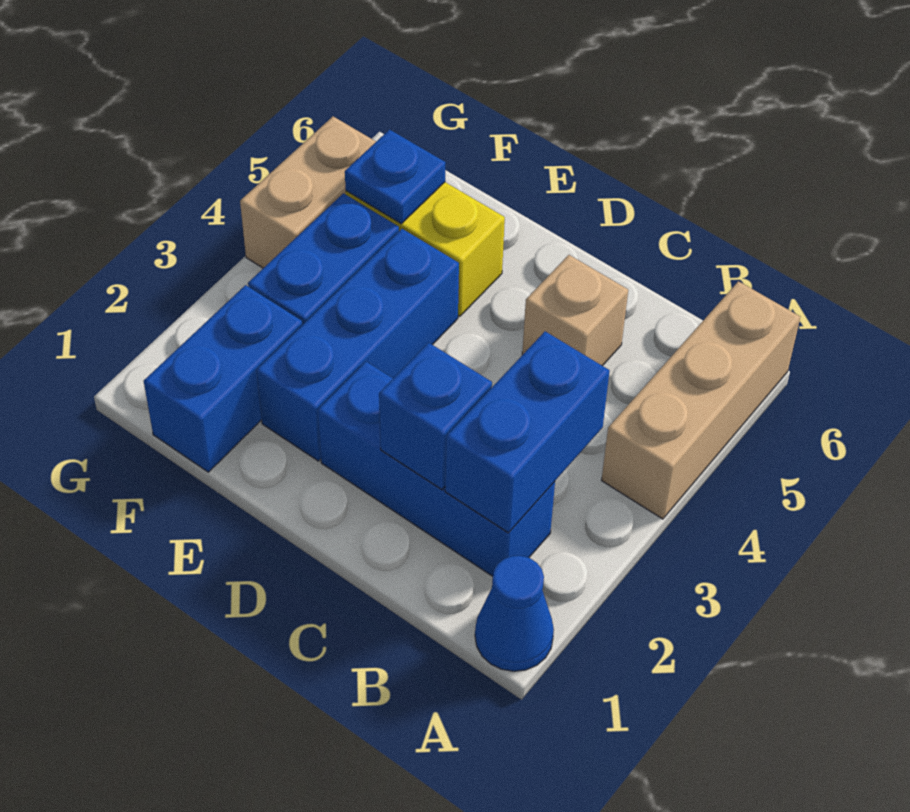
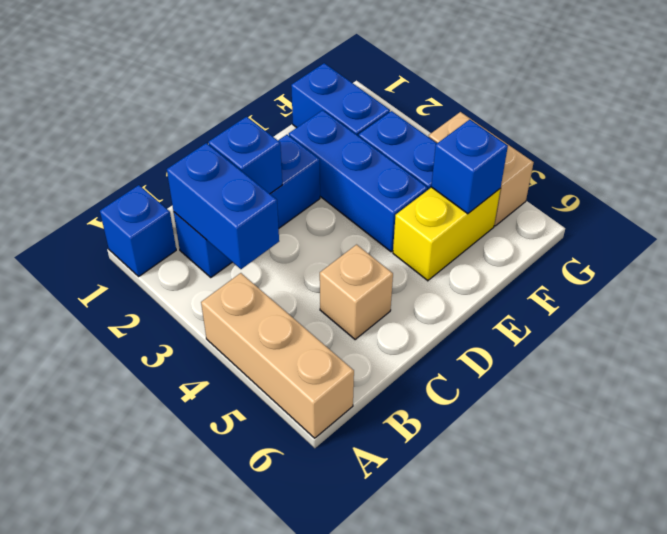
blue cone A1 level 1 -> blue brick A1 level 1
blue plate F5 level 2 -> blue brick F5 level 2

